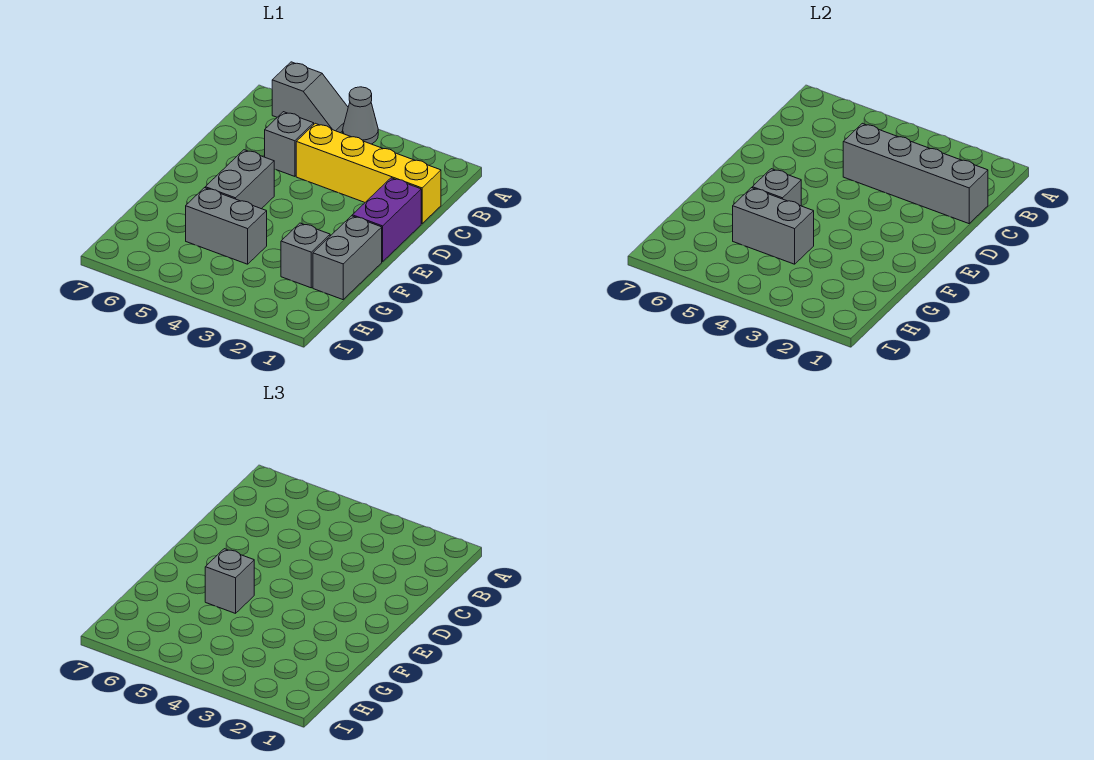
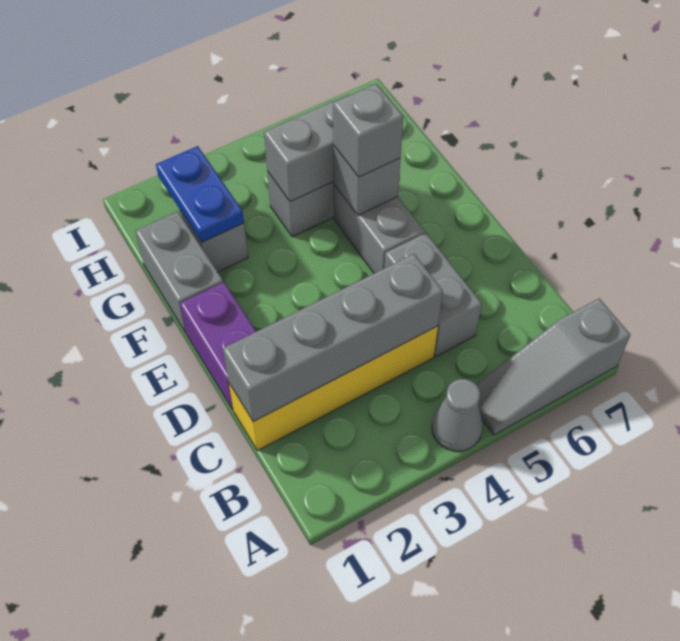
grey slope A5:A6 level 1 top 6 -> grey slope A5:A7 level 1 top 7
grey brick C5 level 1 -> grey brick C5:D5 level 1
none -> blue plate G2:H2 level 2

